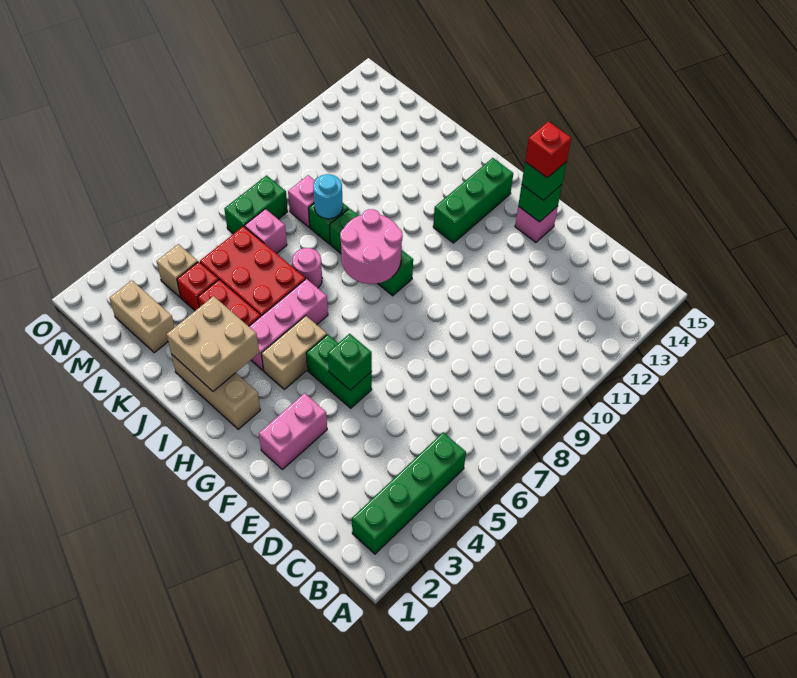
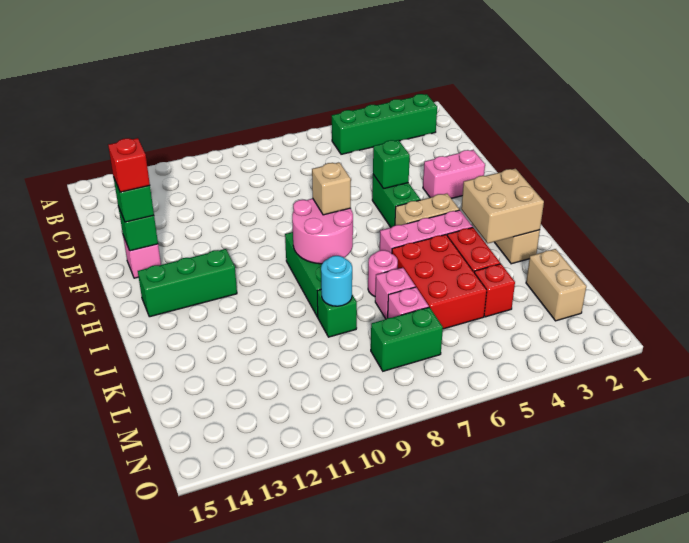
pink brick L9 level 1 -> pink brick K7 level 1
tan brick M4 level 1 -> tan brick H8 level 3

